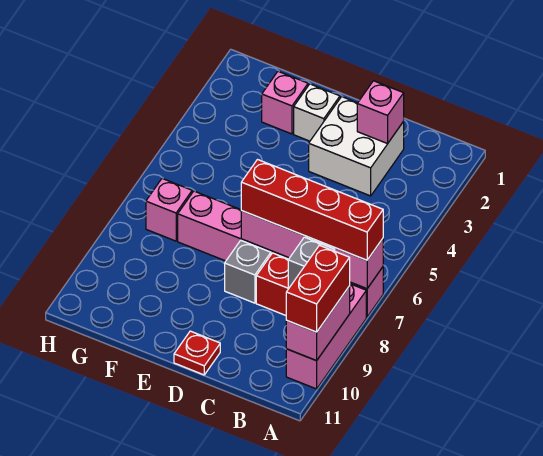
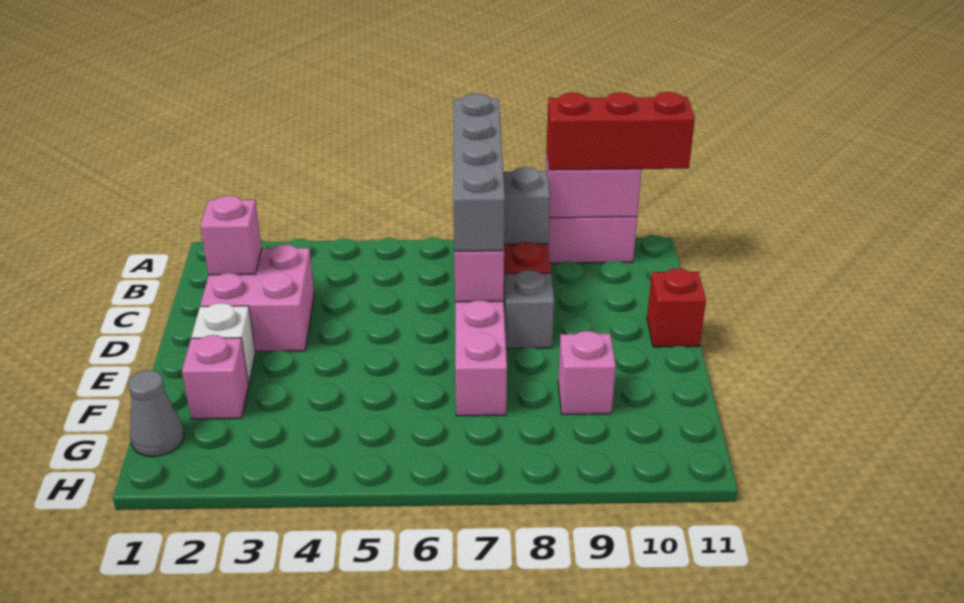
red brick A7:D7 level 3 -> grey brick A7:D7 level 3
red brick A9:A10 level 3 -> red brick A9:A11 level 3
white brick C2:D3 level 1 -> pink brick C2:D3 level 1
red plate D11 level 1 -> red brick D11 level 1
none -> grey cone G1 level 1
pink brick G7 level 1 -> pink brick F9 level 1

